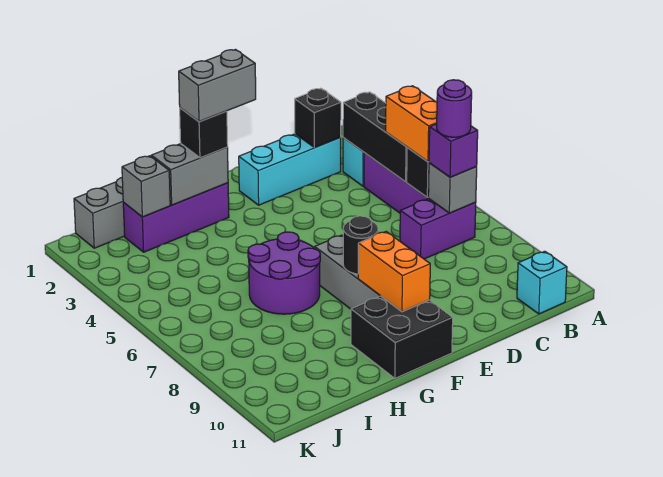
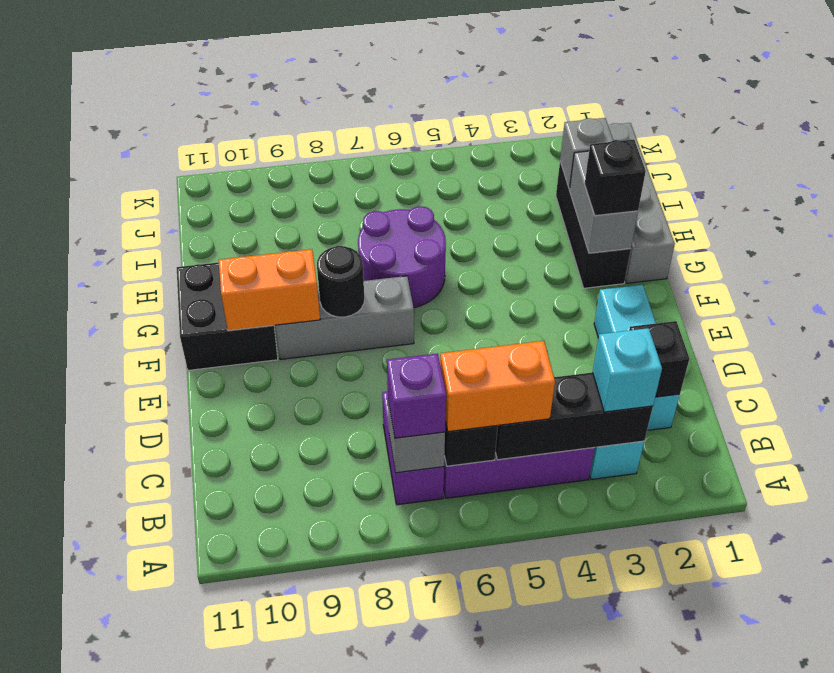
purple round brick B7 level 4 -> none
cyan brick B11 level 1 -> cyan brick B3 level 3
grey brick F2:G2 level 4 -> none
purple brick G2:I2 level 1 -> black brick G2:I2 level 1

